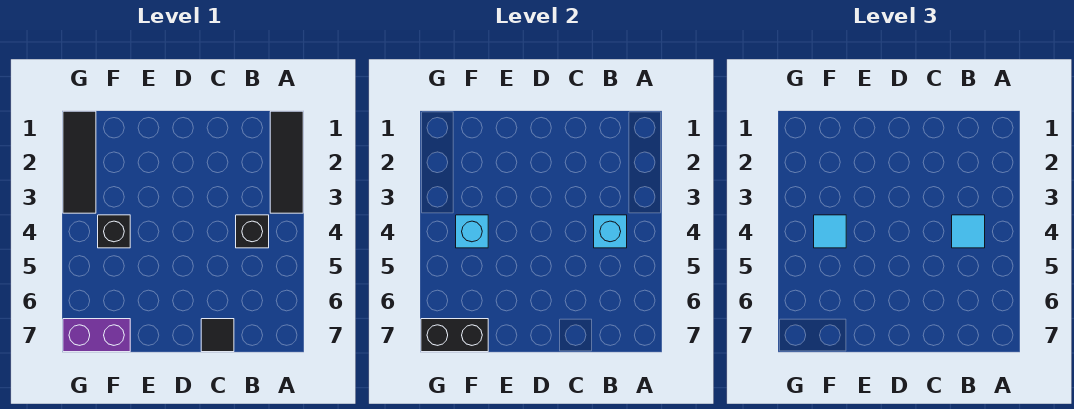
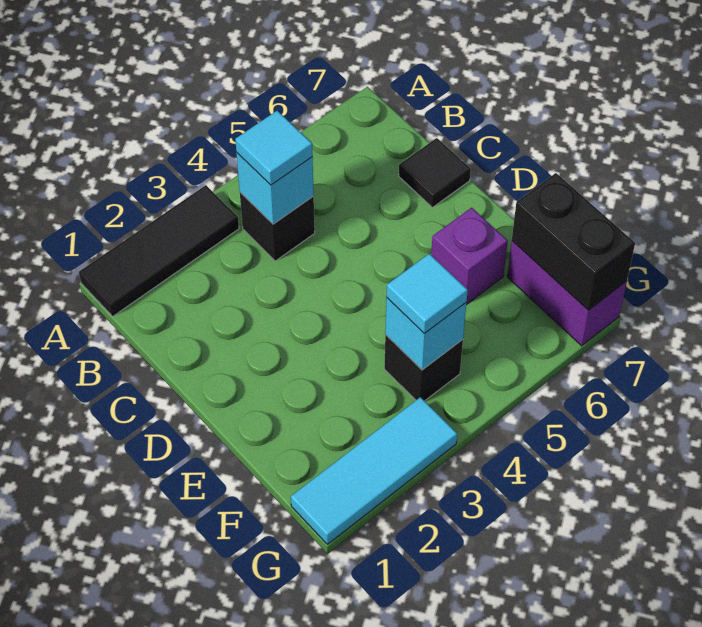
none -> purple brick E6 level 1
black tile G1:G3 level 1 -> cyan tile G1:G3 level 1

